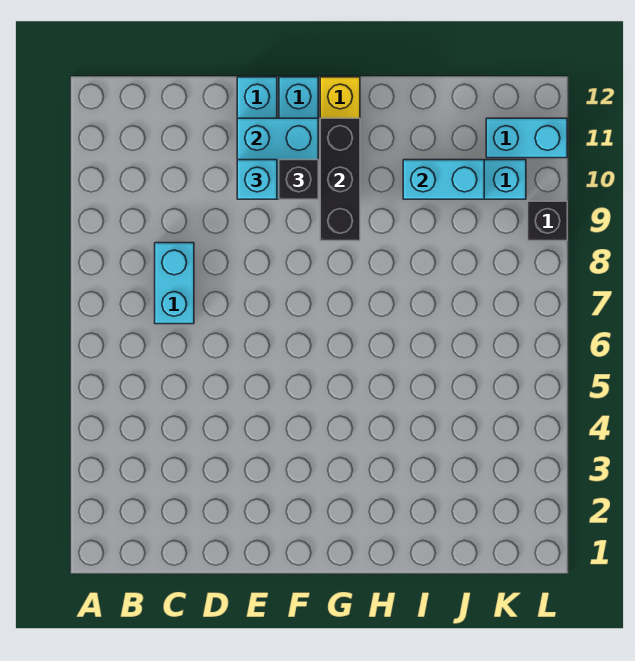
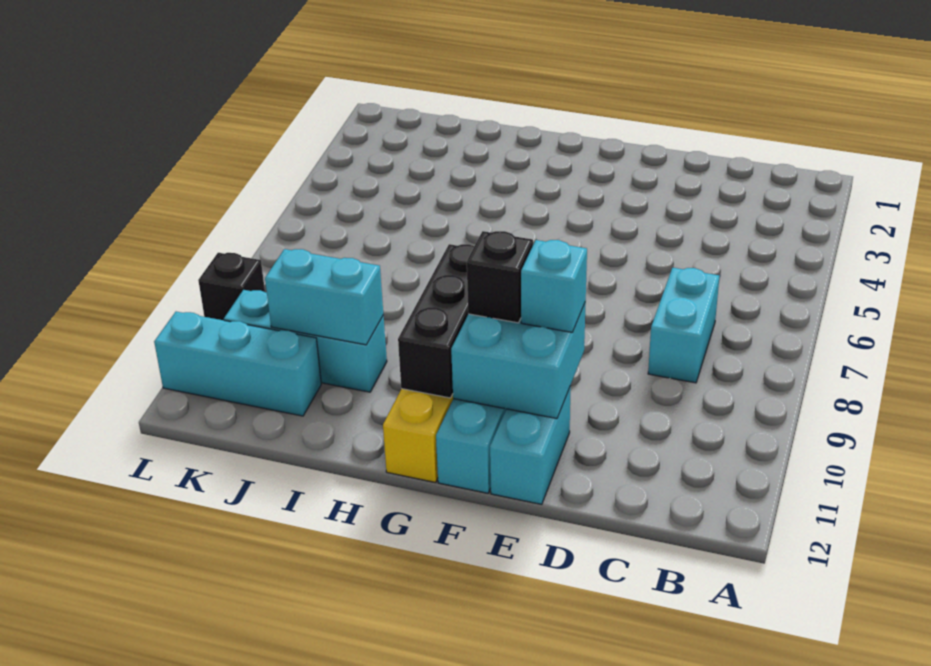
cyan brick K11:L11 level 1 -> cyan brick J11:L11 level 1

